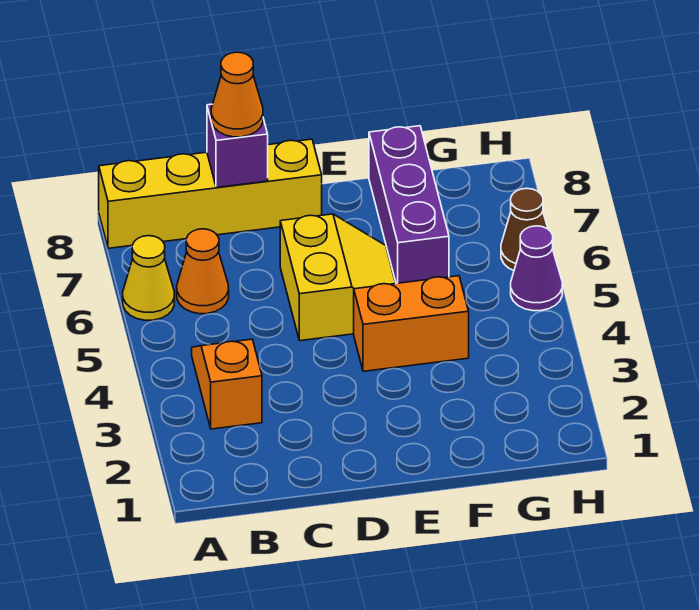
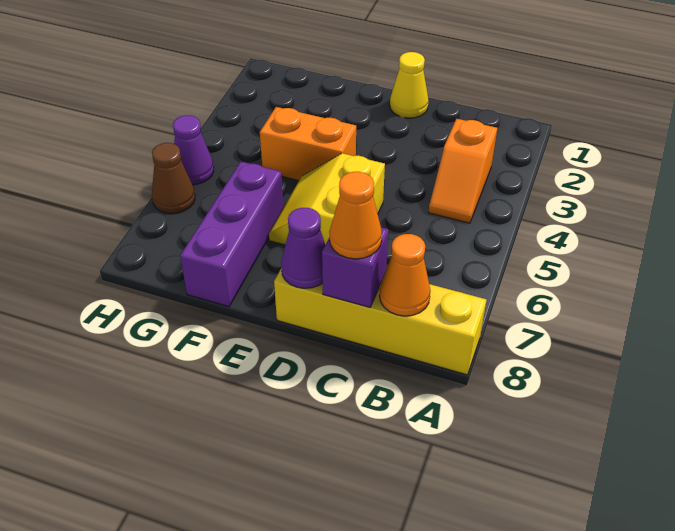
yellow cone A6 level 1 -> yellow cone D1 level 1
orange cone B6 level 1 -> orange cone B8 level 2
none -> purple cone D8 level 2

